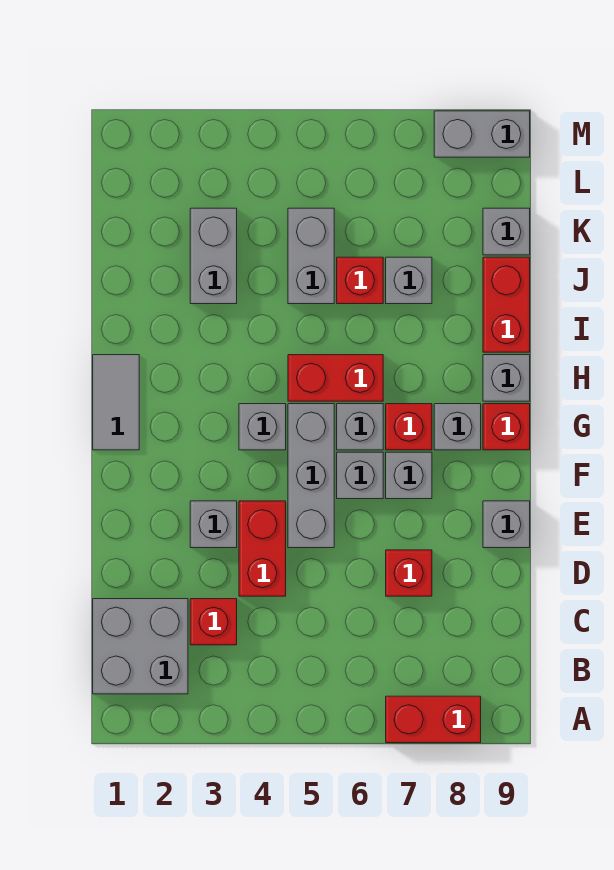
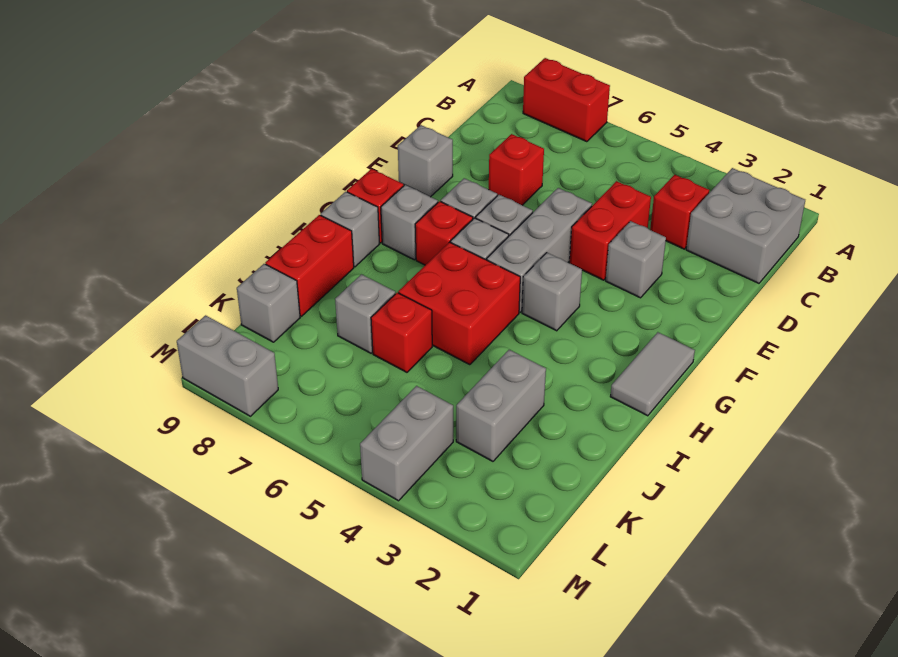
red brick H5:H6 level 1 -> red brick H5:I6 level 1
grey brick J5:K5 level 1 -> grey brick L4:M4 level 1

